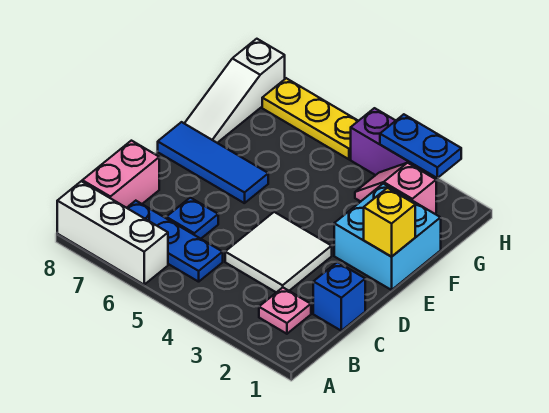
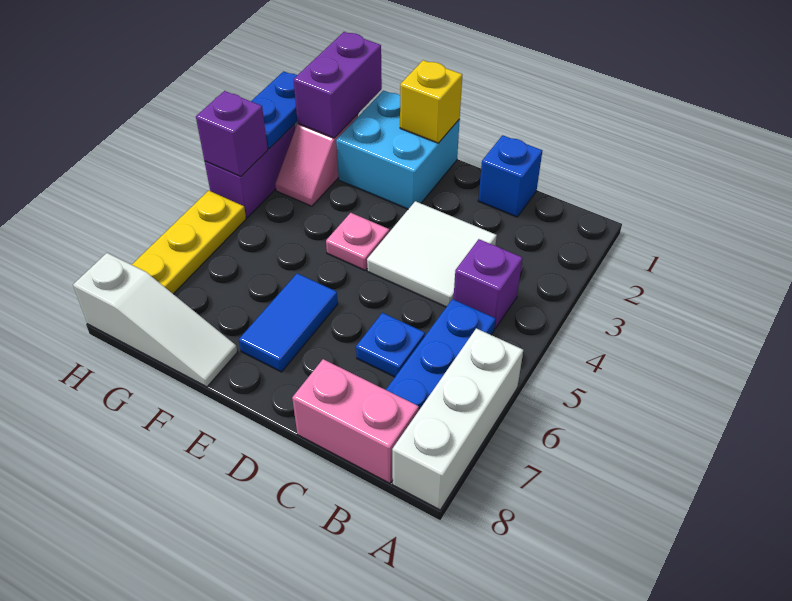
pink plate B2 level 1 -> pink plate E4 level 1
none -> purple brick B4 level 1
blue tile E6:E8 level 1 -> blue tile E6:E7 level 1
none -> purple brick G1:G2 level 2
none -> purple brick H4 level 2

